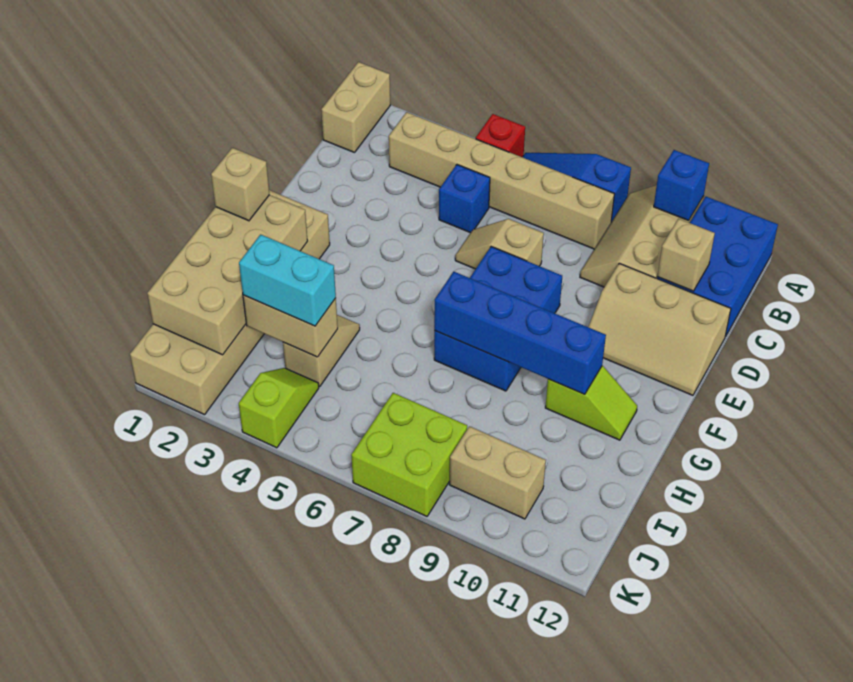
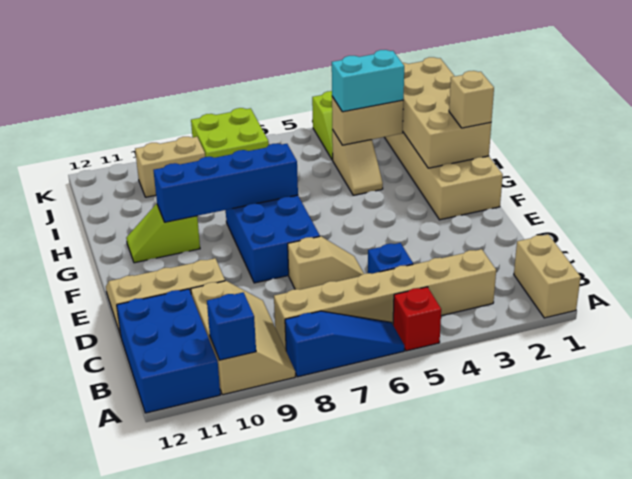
tan brick C11 level 2 -> none

